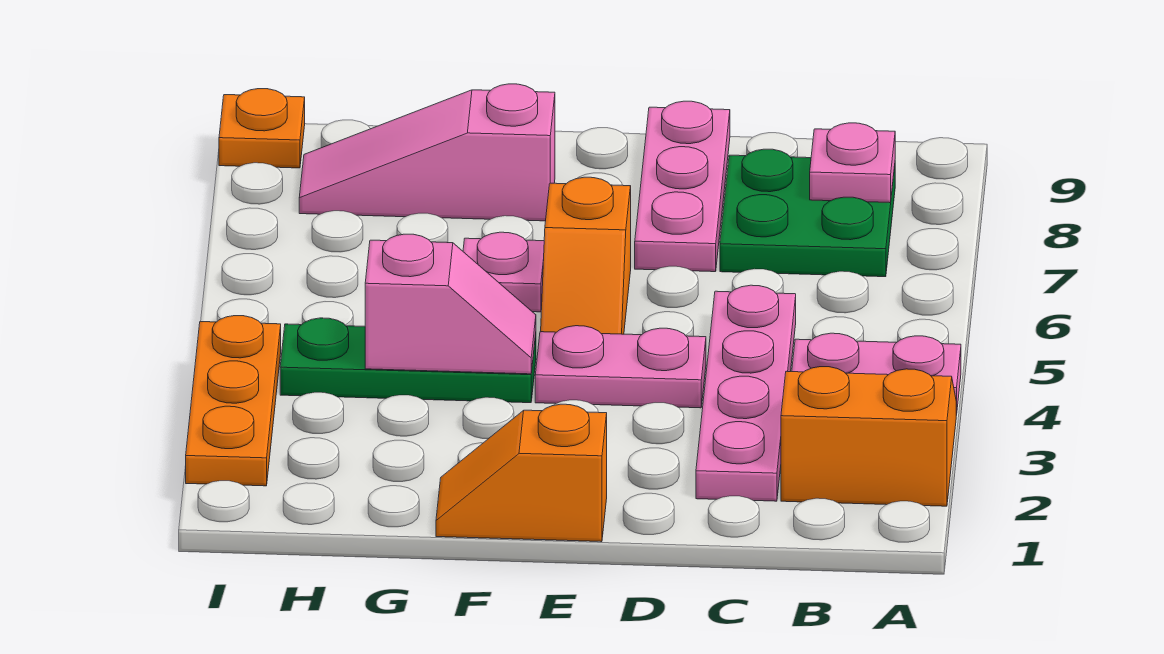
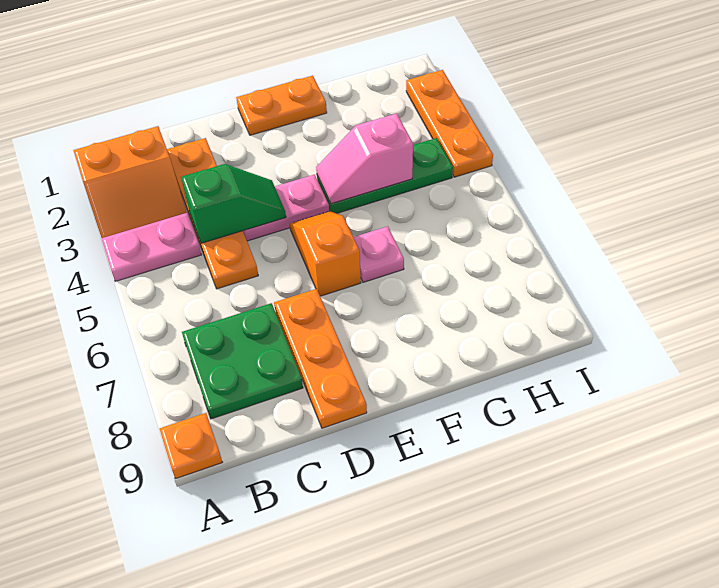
pink plate B8 level 2 -> none
pink plate C2:C5 level 1 -> orange plate C2:C5 level 1
none -> green slope C4:D4 level 2 top C
pink plate D7:D9 level 1 -> orange plate D7:D9 level 1
orange slope E1:F1 level 1 top E -> orange plate E1:F1 level 1
pink slope F8:H8 level 1 top F -> none
orange plate I9 level 1 -> orange plate A9 level 1

